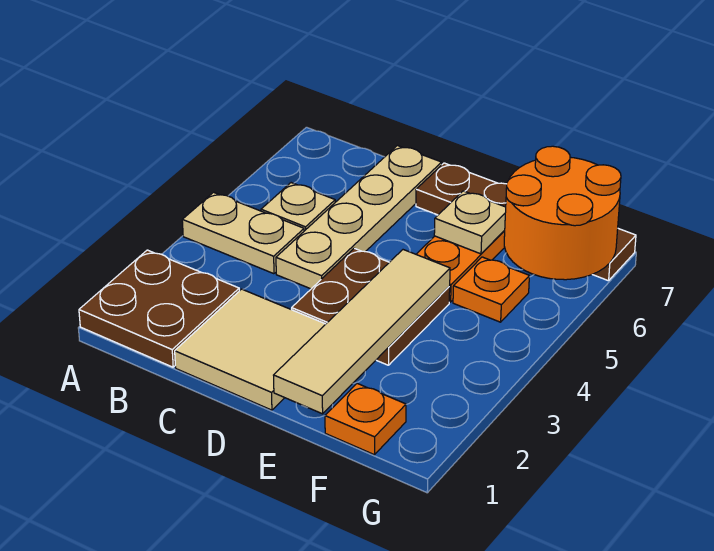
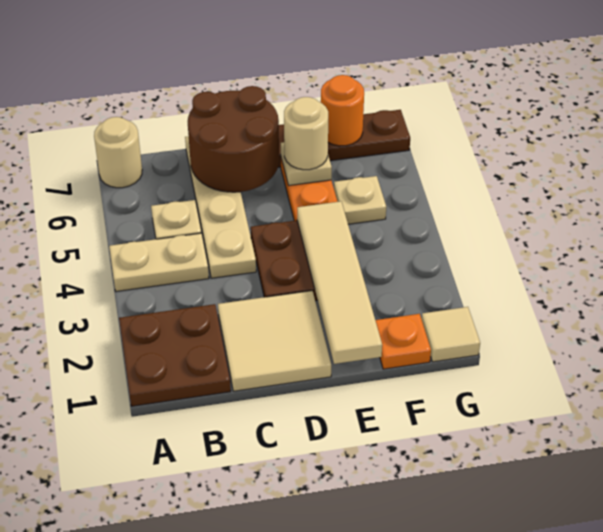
none -> tan round brick A7 level 1
none -> brown round brick C6:D7 level 2
none -> tan round brick E6 level 3
orange plate F5 level 1 -> tan plate F5 level 1
orange round brick F6:G7 level 2 -> orange round brick F7 level 2
none -> tan tile G1 level 1

